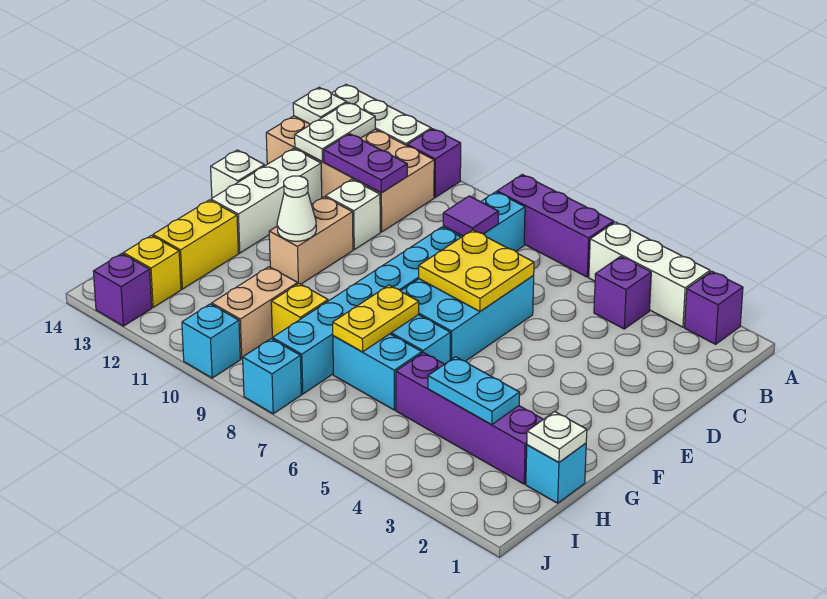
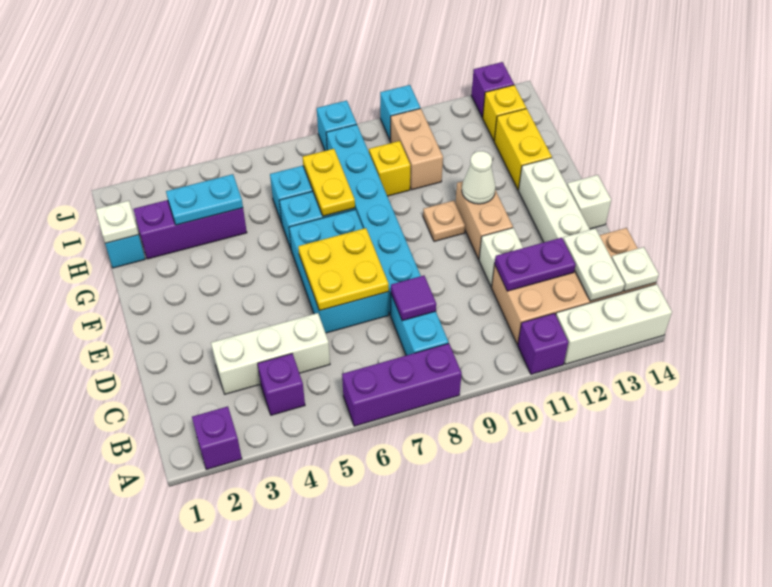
white brick A3:A5 level 1 -> white brick C3:C5 level 1
none -> tan plate F10 level 1
purple brick H2:H5 level 1 -> purple brick H2:H4 level 1

